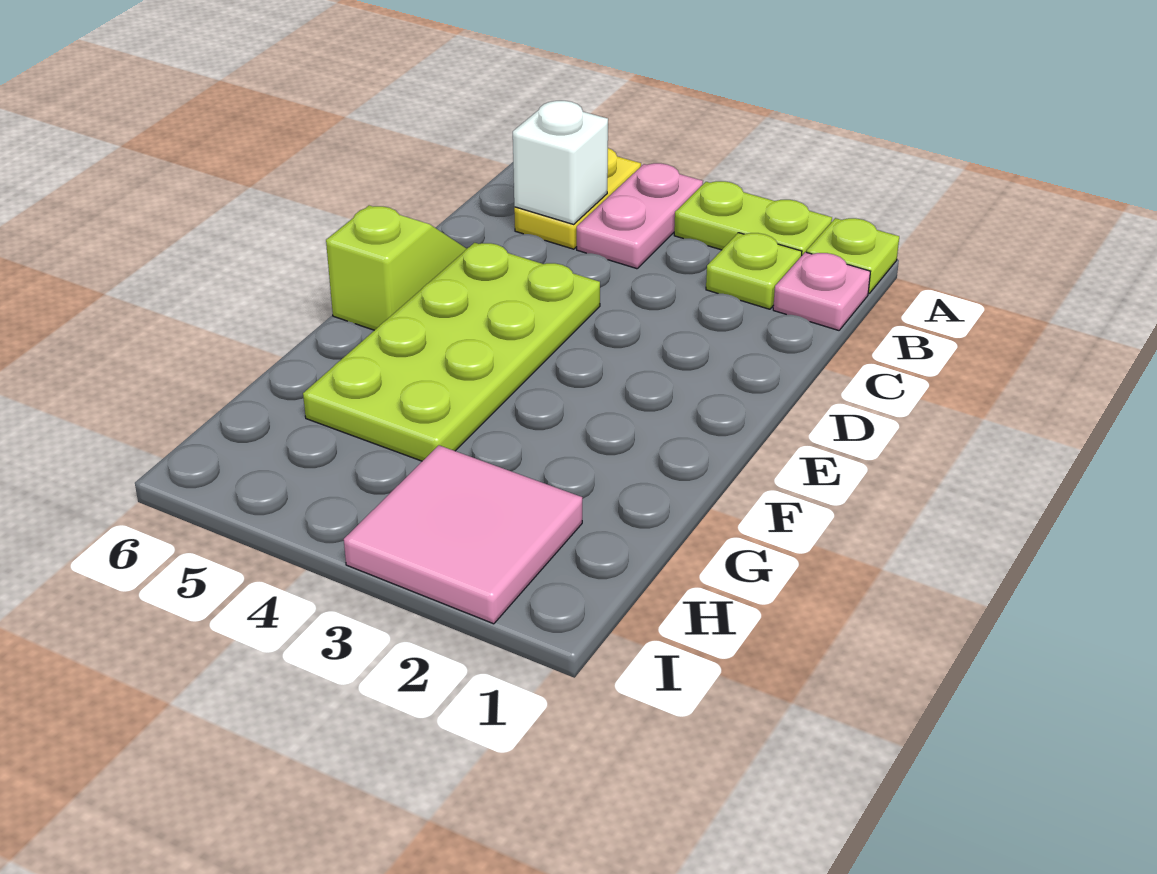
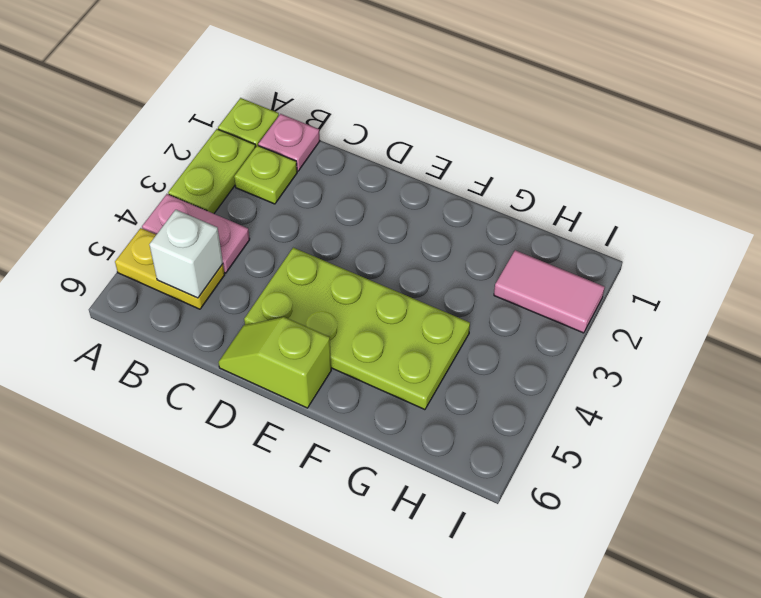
pink tile H2:I3 level 1 -> pink tile H2:I2 level 1

